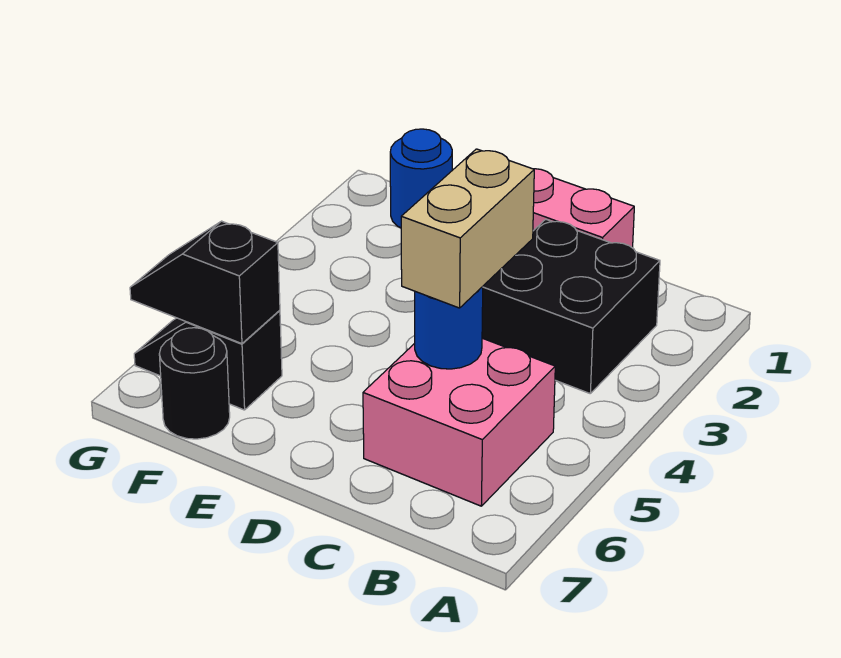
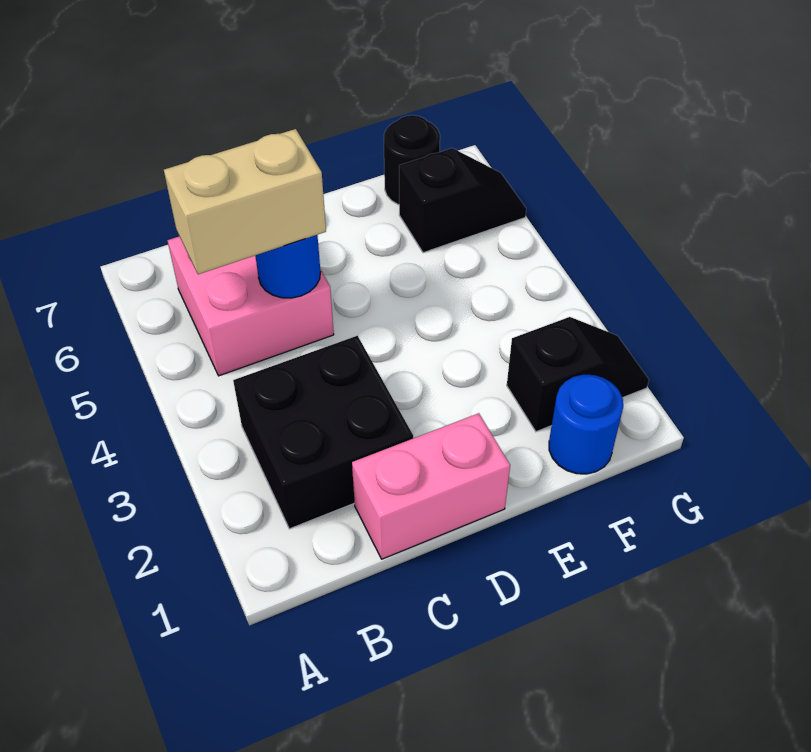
tan brick C4:C5 level 3 -> tan brick B5:C5 level 3
black slope F6:G6 level 2 top F -> black slope F2:G2 level 1 top F

